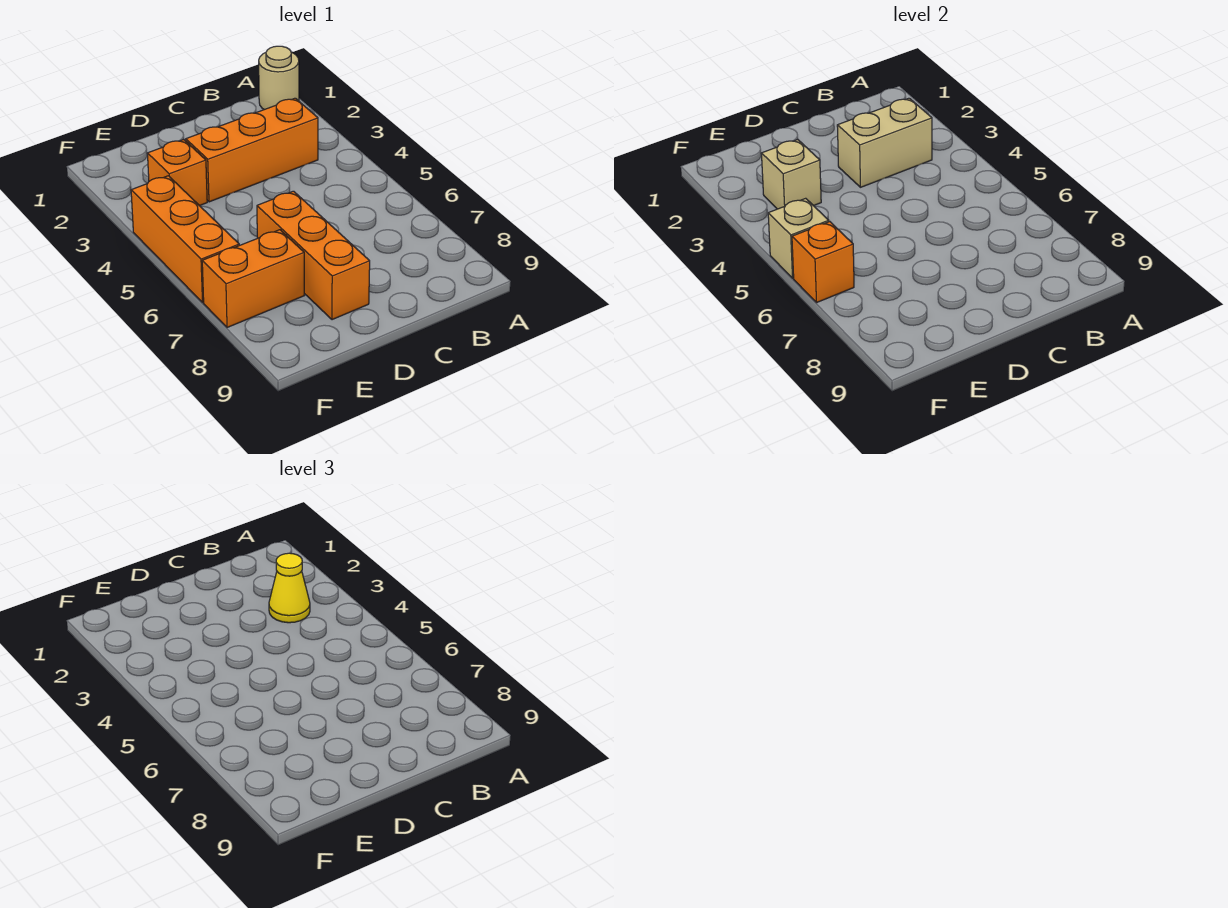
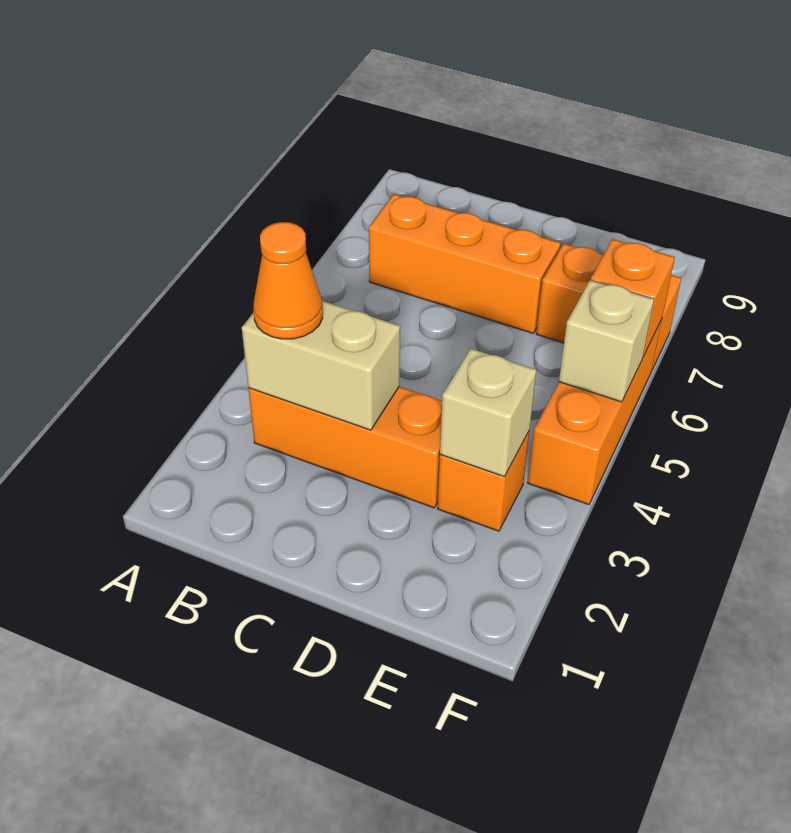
tan round brick A1 level 1 -> none
yellow cone B3 level 3 -> orange cone B3 level 3
orange brick D6:D8 level 1 -> orange brick B7:D7 level 1

